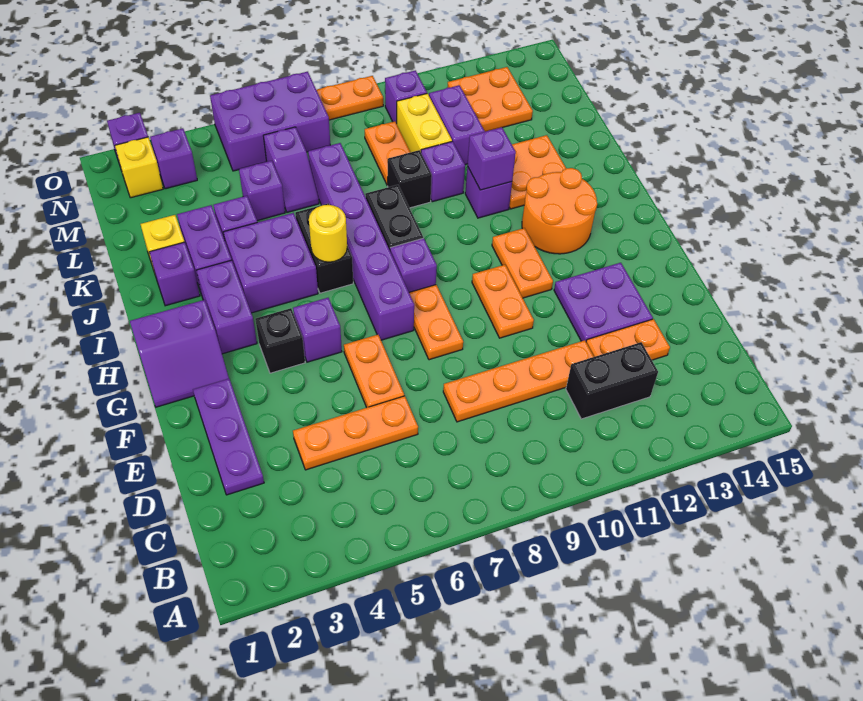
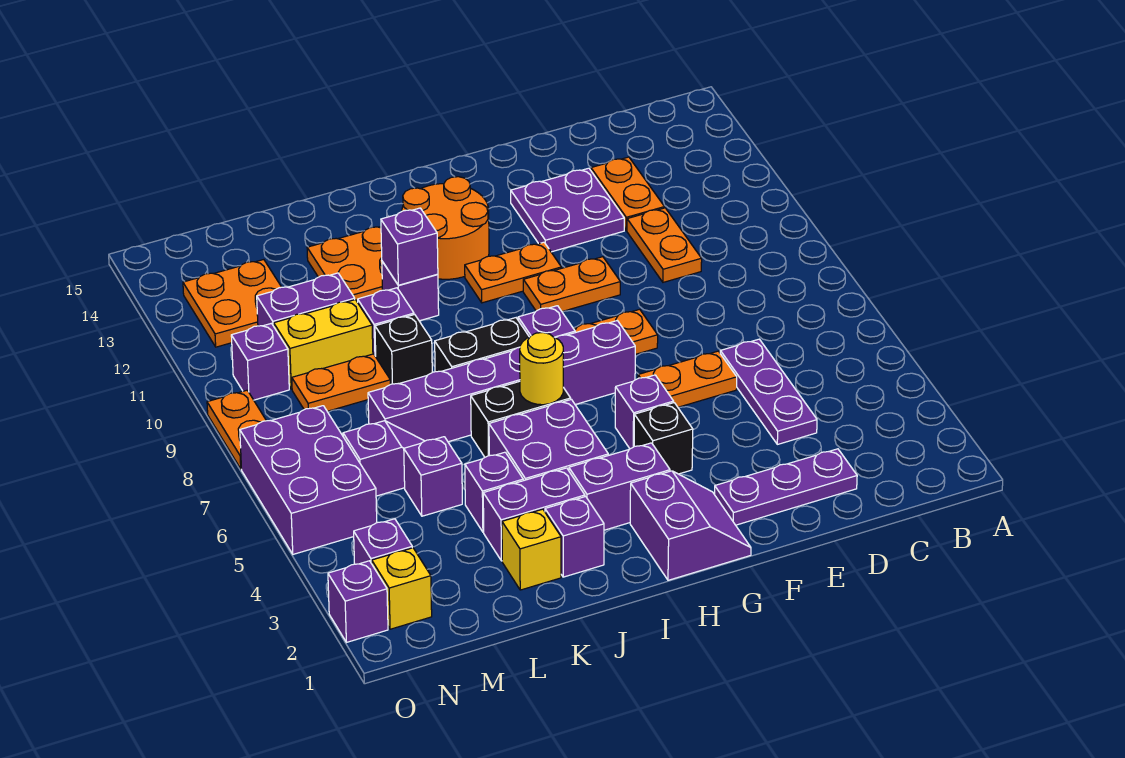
black brick C11:C12 level 1 -> none
orange plate D4:D6 level 1 -> purple plate D4:D6 level 1
orange plate D8:D11 level 1 -> orange plate D10:D11 level 1

